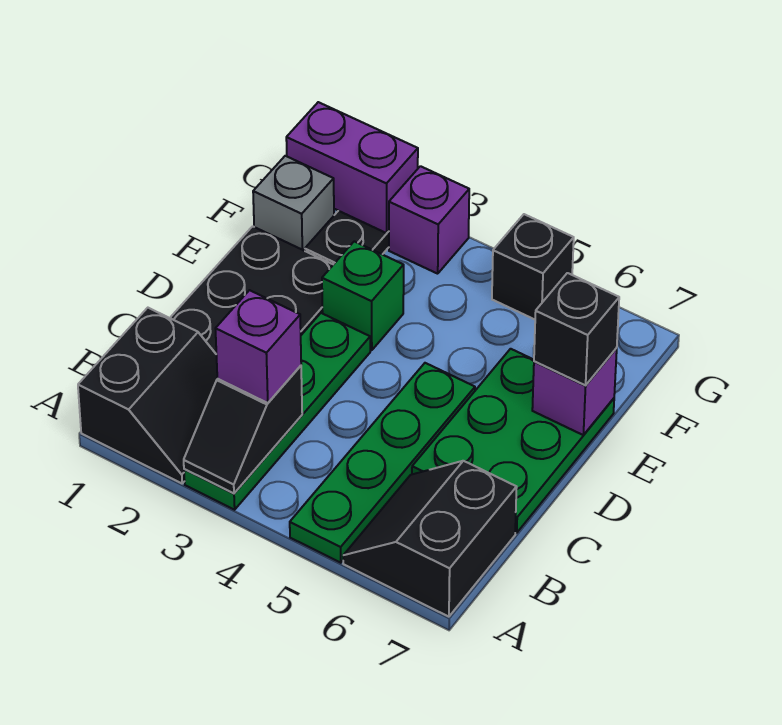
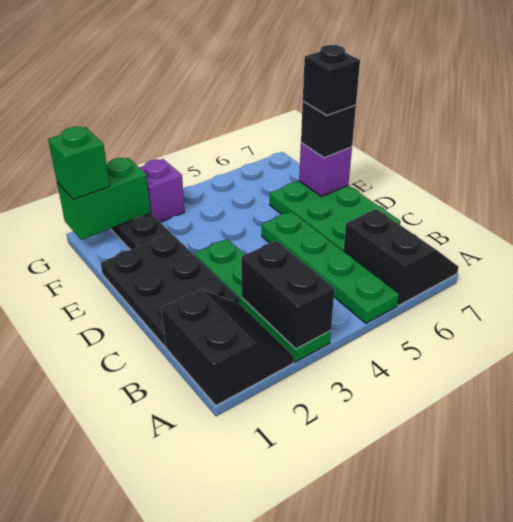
black slope A3:B3 level 2 top B -> black brick A3:B3 level 2
black slope A6:B7 level 1 top 7 -> black slope A6:B7 level 1 top 6
purple brick B3 level 3 -> none
green brick E3 level 1 -> green brick G1 level 3
grey brick F1 level 1 -> none
purple brick G1:G2 level 2 -> green brick G1:G2 level 2
black brick G5 level 1 -> black brick E7 level 4

